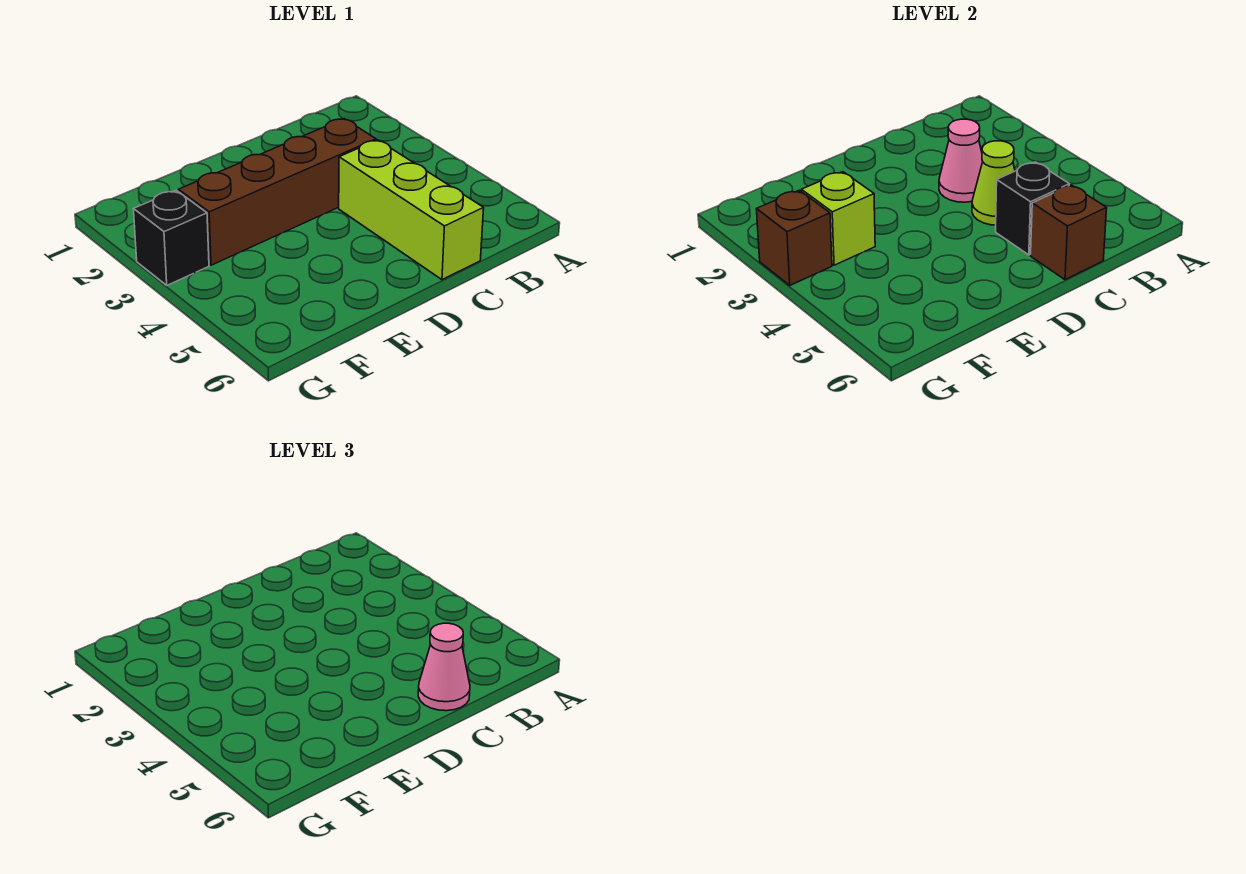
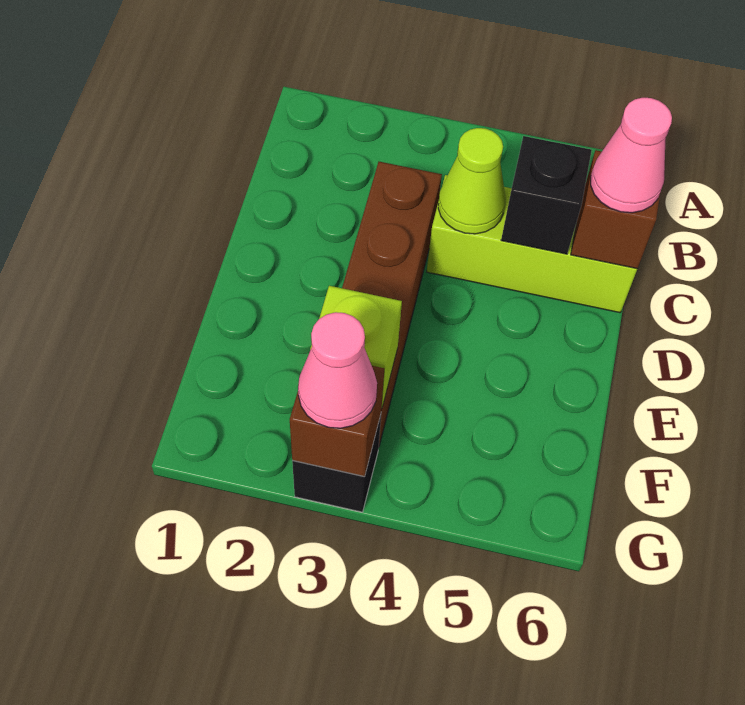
pink cone C3 level 2 -> pink cone G3 level 3

